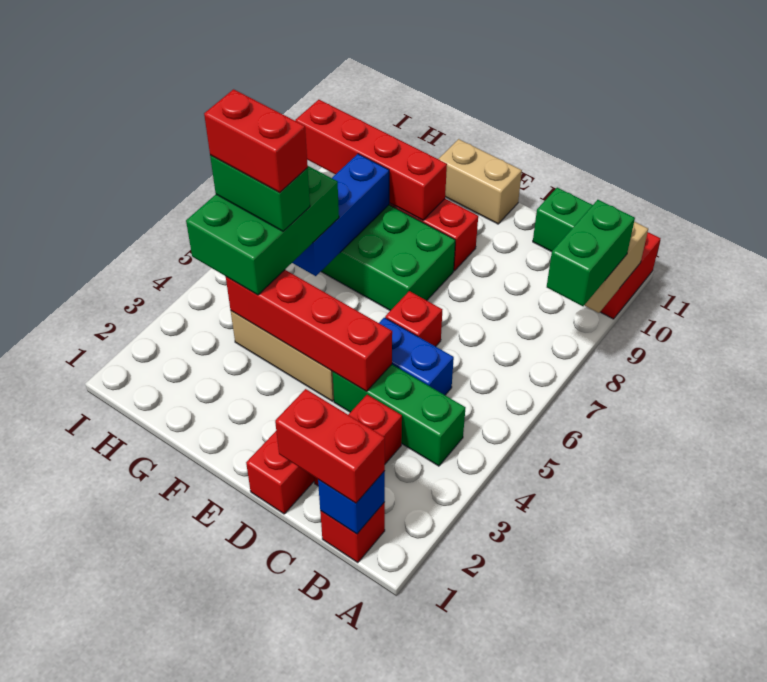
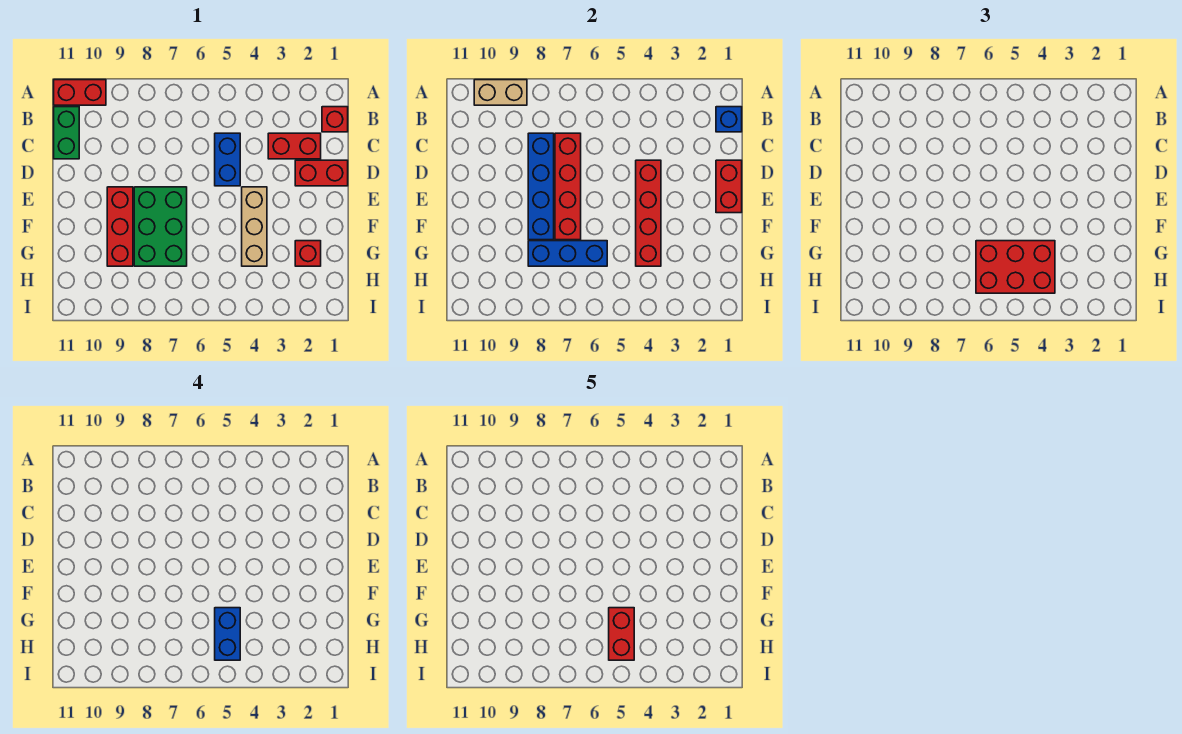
green brick A8:A9 level 3 -> none
red brick B1:C1 level 3 -> red brick D1:E1 level 2
green brick B4:D4 level 1 -> none
none -> blue brick C8:F8 level 2
red brick D6 level 1 -> red brick G2 level 1
tan brick E11:F11 level 1 -> none
red brick F9:I9 level 2 -> red brick C7:F7 level 2
green brick G4:H6 level 3 -> red brick G4:H6 level 3
green brick G5:H5 level 4 -> blue brick G5:H5 level 4

